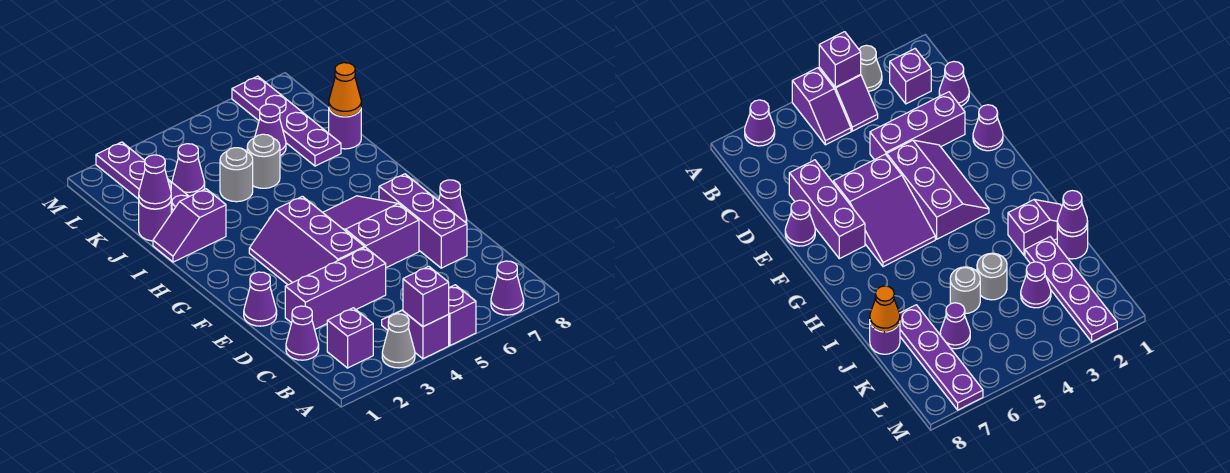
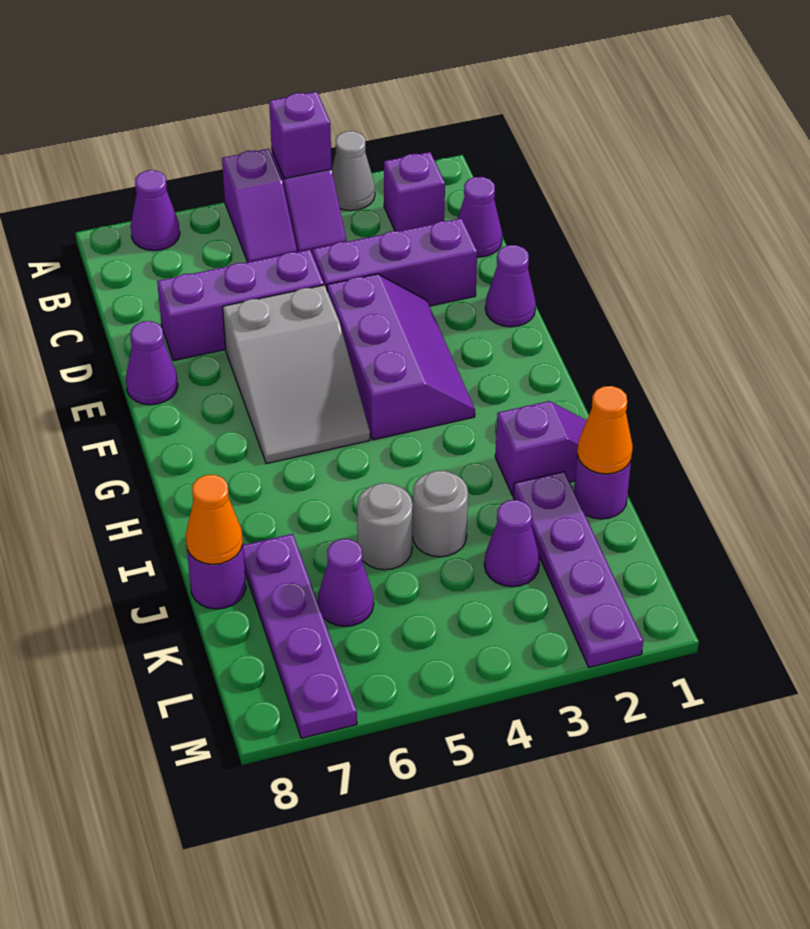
purple brick D7:F7 level 1 -> purple brick D5:D7 level 1
purple slope E5:G6 level 1 top E -> grey slope E5:G6 level 1 top E
purple cone J1 level 2 -> orange cone J1 level 2

